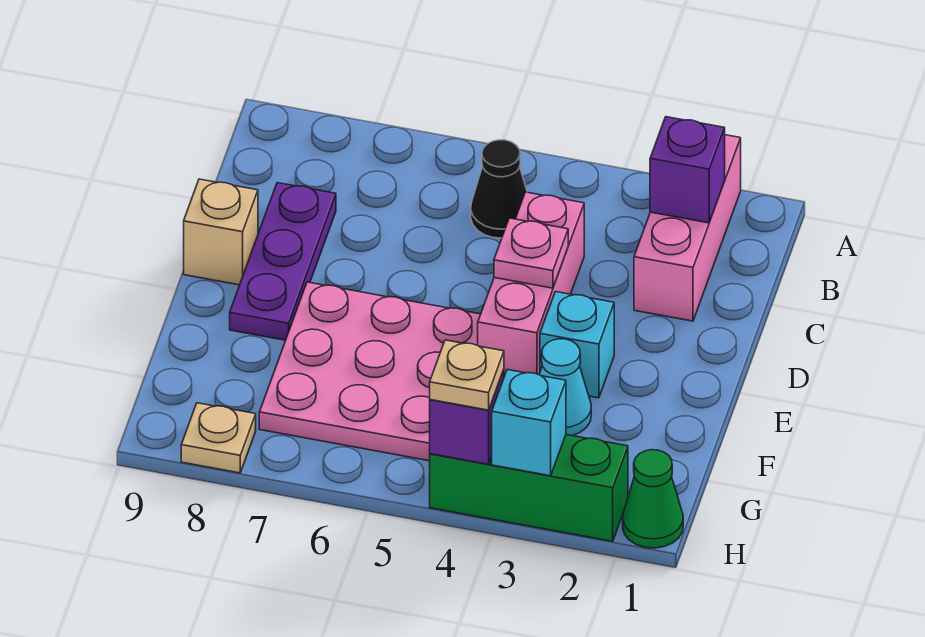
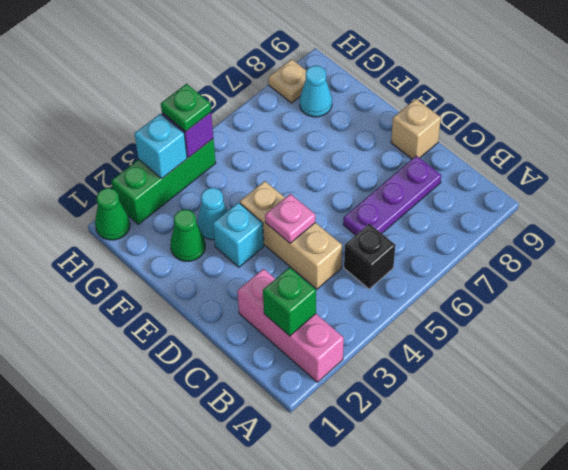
purple brick B2 level 2 -> green brick B2 level 2
black cone B5 level 1 -> black brick B5 level 1
pink brick C4:E4 level 1 -> tan brick C4:E4 level 1
purple plate C8:E8 level 1 -> purple plate C6:C8 level 1
pink plate E5:G7 level 1 -> none
none -> green cone F2 level 1
none -> cyan cone G8 level 1
tan plate H4 level 3 -> green plate H4 level 3

